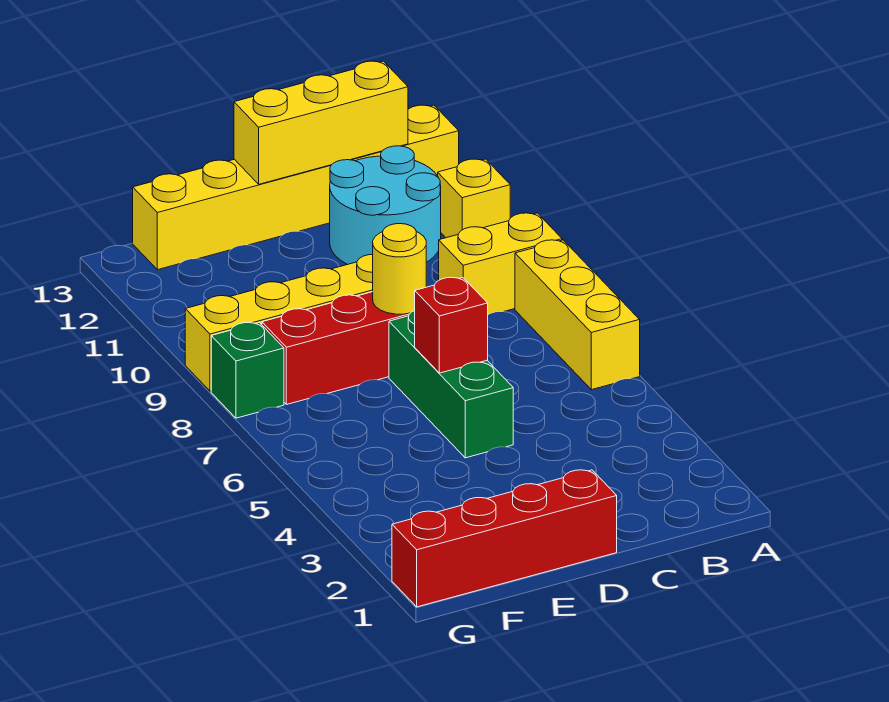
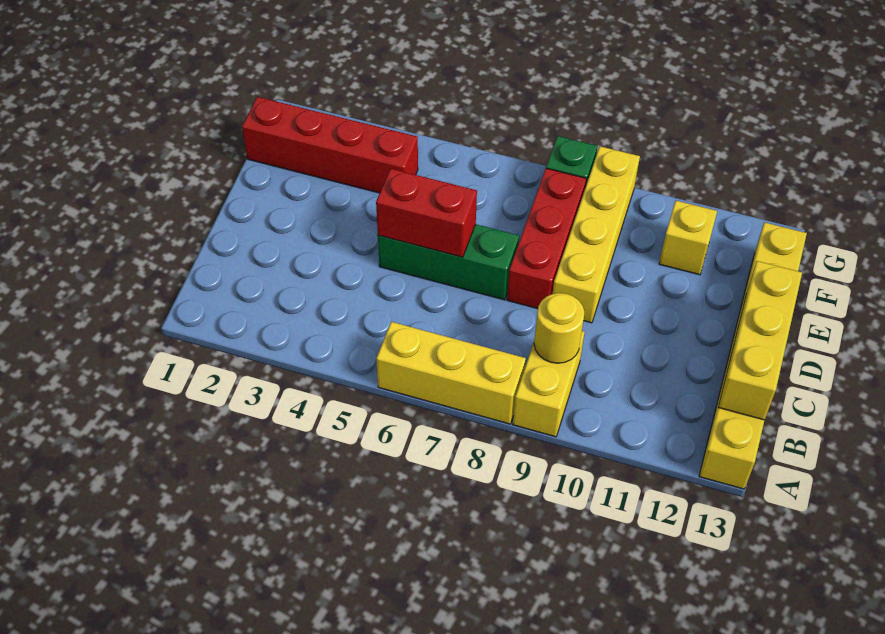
yellow brick A11 level 1 -> yellow brick F11 level 1
cyan round brick B11:C12 level 1 -> none
red brick D1:G1 level 1 -> red brick F1:F4 level 1
red brick D6 level 2 -> red brick D5:D6 level 2
yellow round brick D8 level 2 -> yellow round brick B9 level 2

